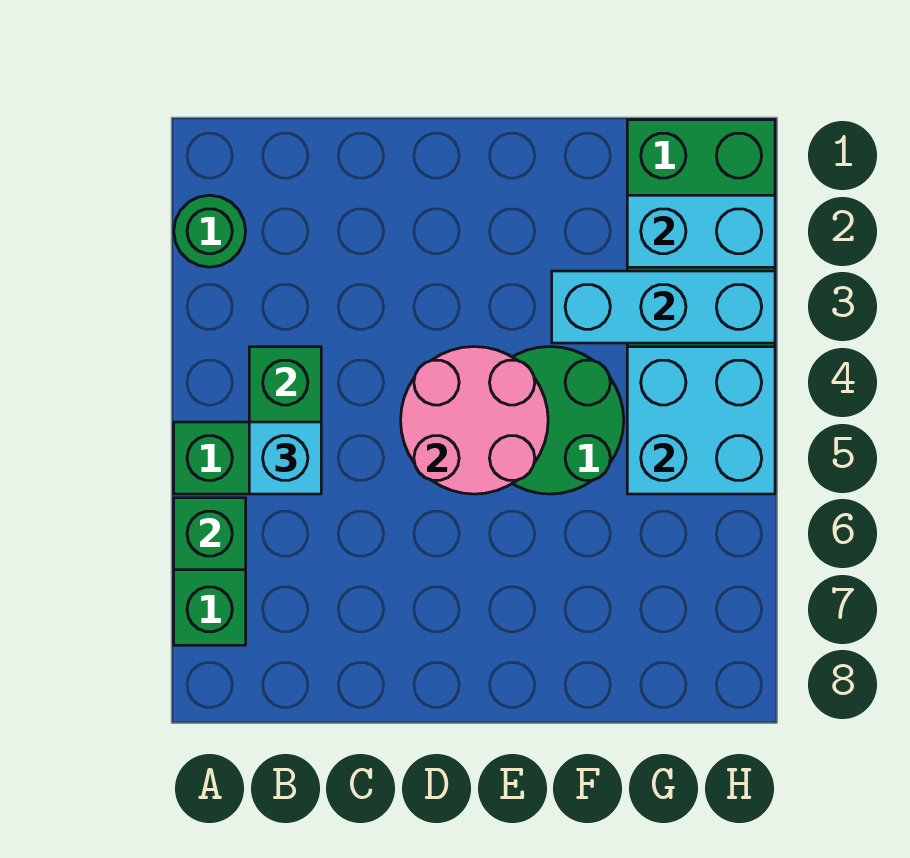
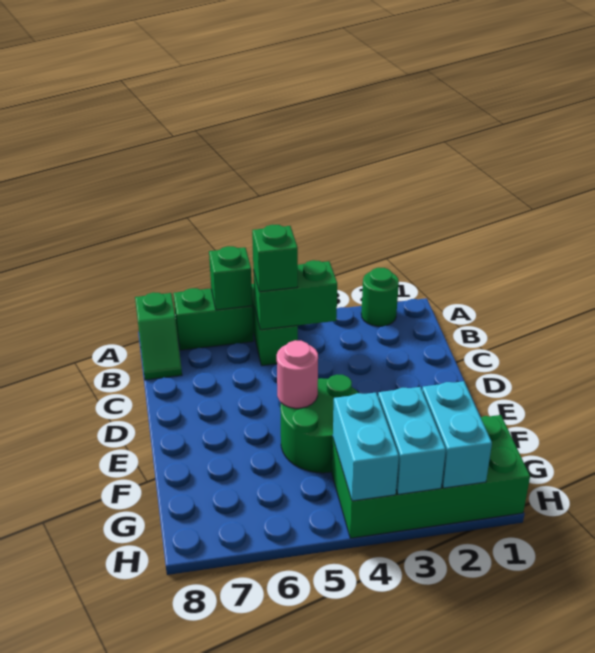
none -> green slope A8:B8 level 1 top A
cyan brick B5 level 3 -> green brick B5 level 3
pink round brick D4:E5 level 2 -> pink round brick E5 level 2
cyan brick F3:H3 level 2 -> cyan brick G3:H3 level 2
cyan brick G4:H5 level 2 -> cyan brick G4:H4 level 2

